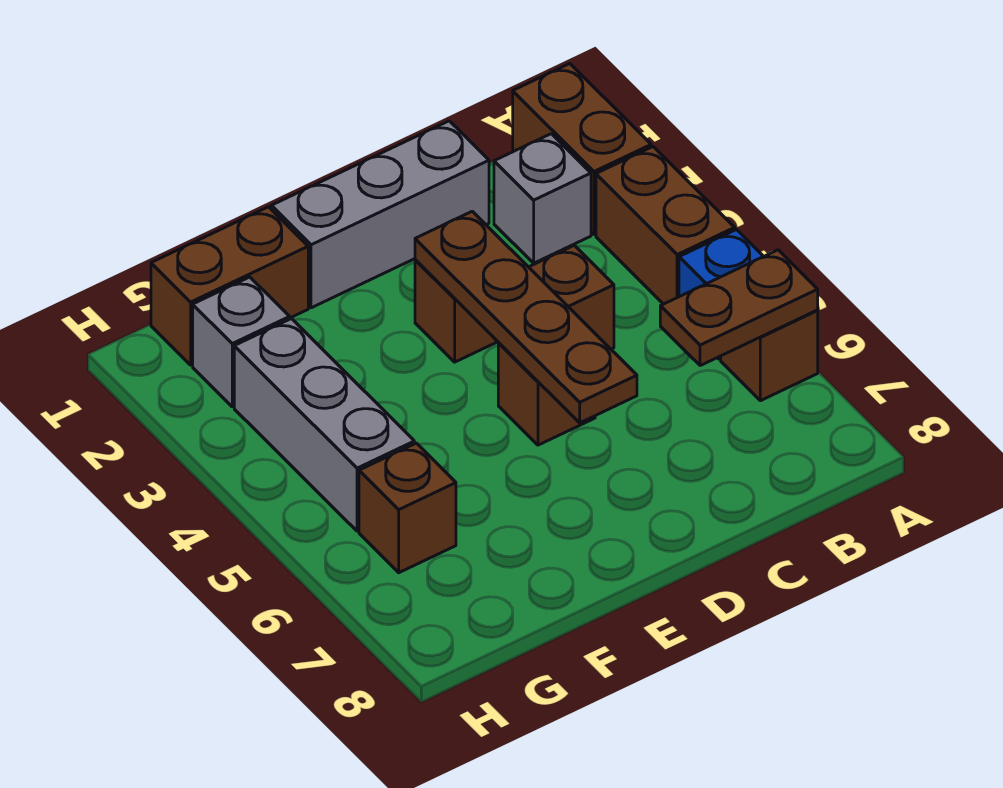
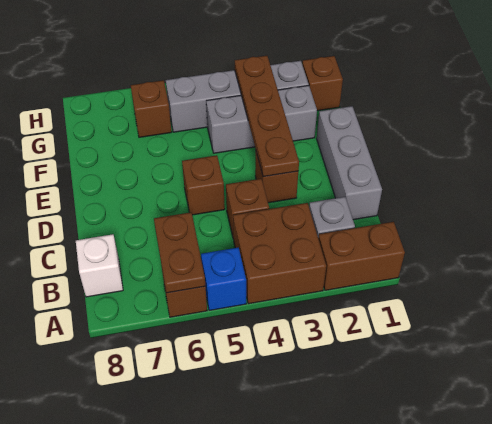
brown brick A3:A4 level 1 -> brown brick A3:B4 level 1
none -> white brick B8 level 1
brown plate D3:D6 level 2 -> brown plate D3:G3 level 2
brown brick F1:G1 level 1 -> brown brick G1 level 1
none -> grey brick F2:F4 level 1

